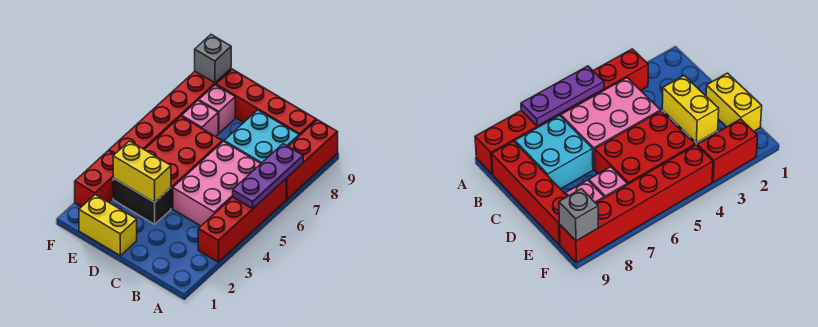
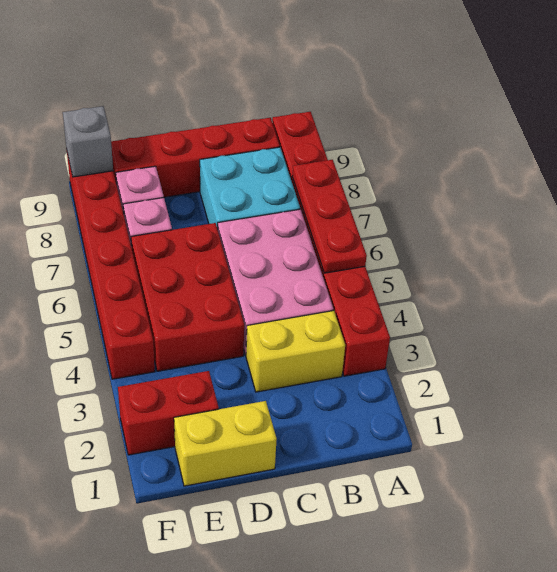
purple plate A5:A7 level 2 -> red plate A5:A7 level 2
black brick D3:E3 level 1 -> none
yellow brick D3:E3 level 2 -> yellow brick B3:C3 level 1
red brick F2:F3 level 1 -> red brick E2:F2 level 1

